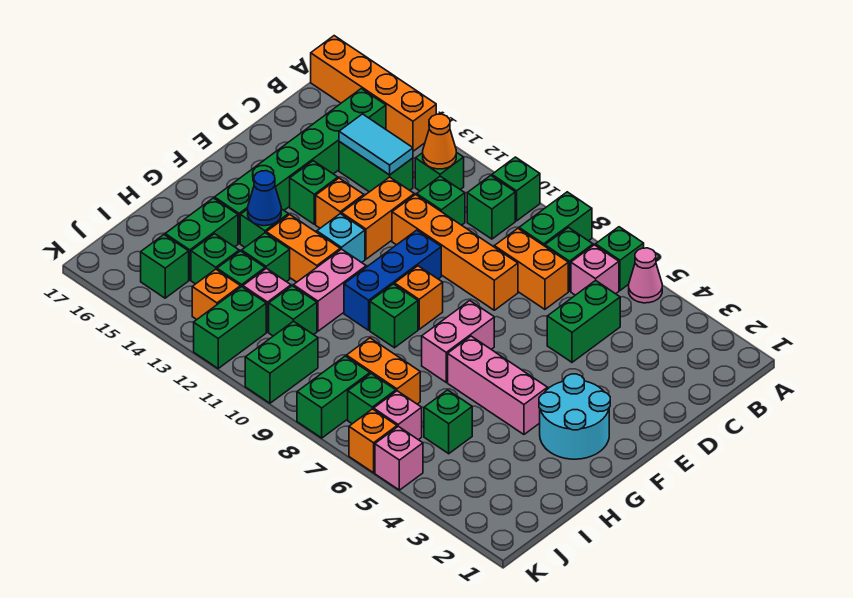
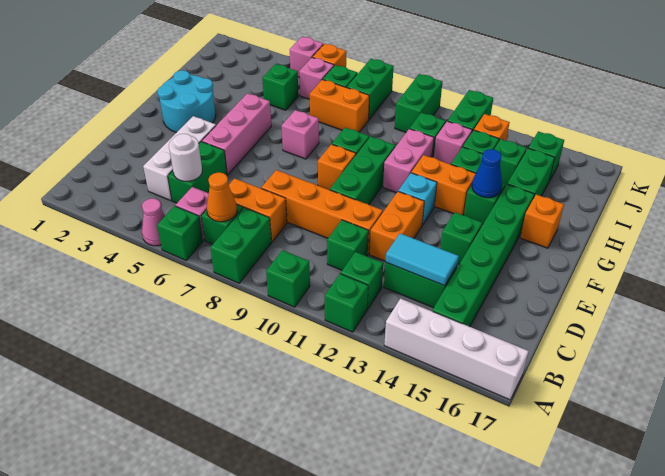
orange brick A14:A17 level 1 -> white brick A14:A17 level 1
green brick B10 level 1 -> green brick A12 level 1
orange cone B12 level 2 -> orange cone B7 level 2
none -> white brick C4:E4 level 1
none -> white round brick C5 level 2
blue brick E10:G10 level 1 -> green brick E10:G10 level 1
orange brick E13 level 1 -> orange brick G16 level 1
pink brick F7:G7 level 1 -> pink brick G7 level 1
pink brick G4:G6 level 1 -> pink brick E5:G5 level 1

